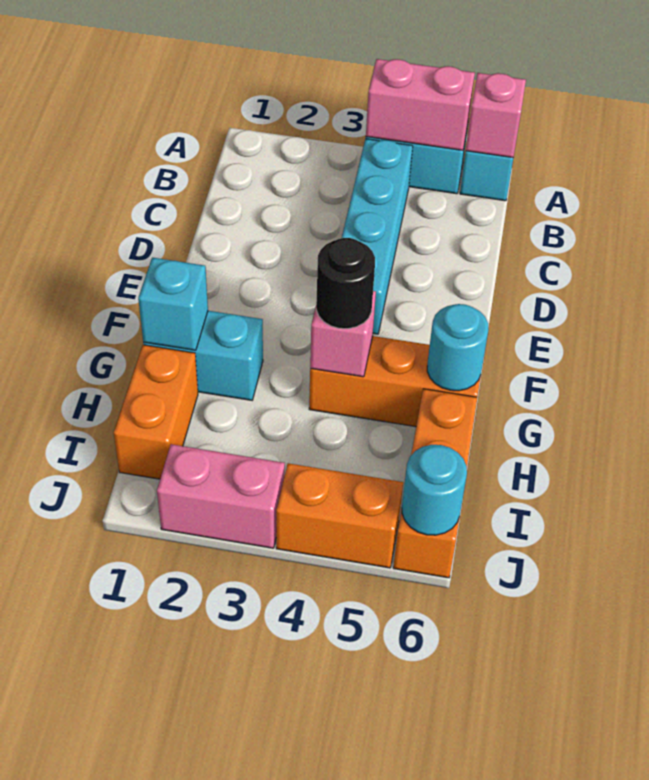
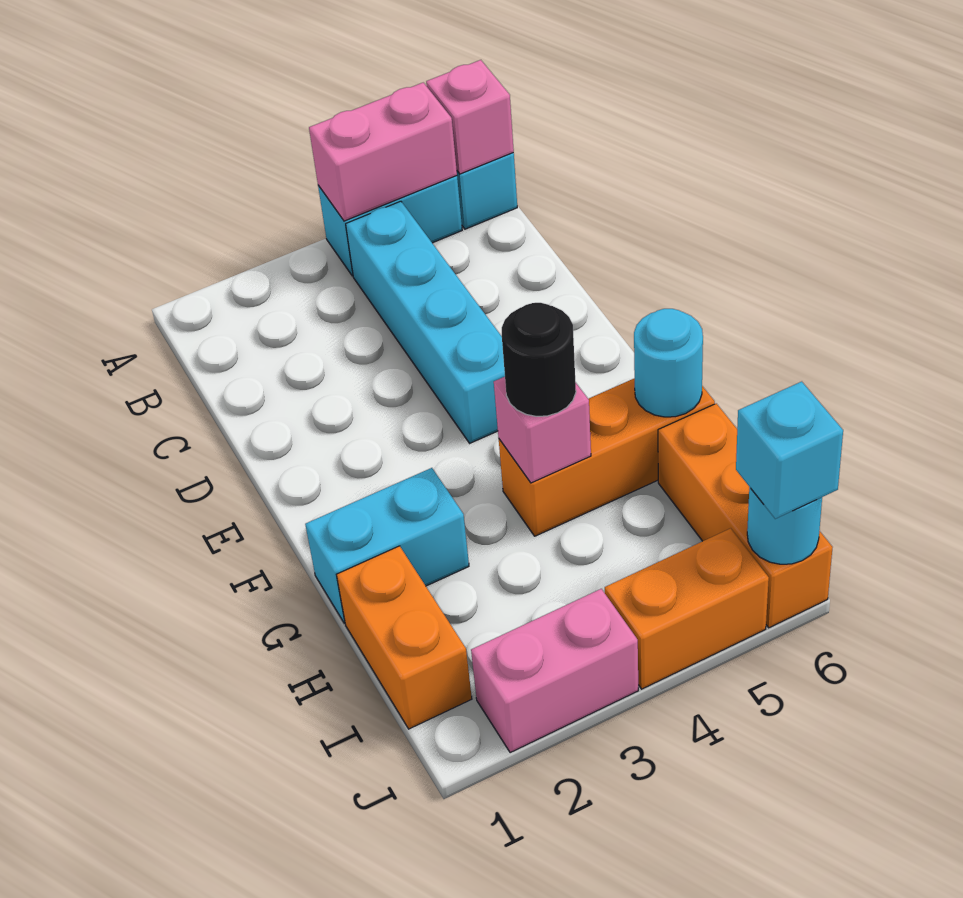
cyan brick G1 level 2 -> cyan brick J6 level 3

